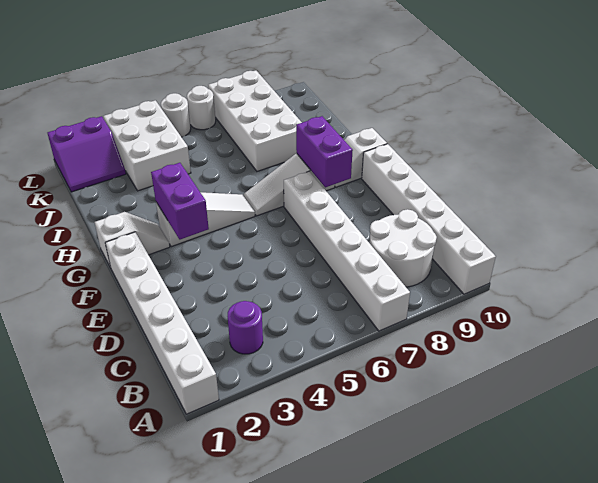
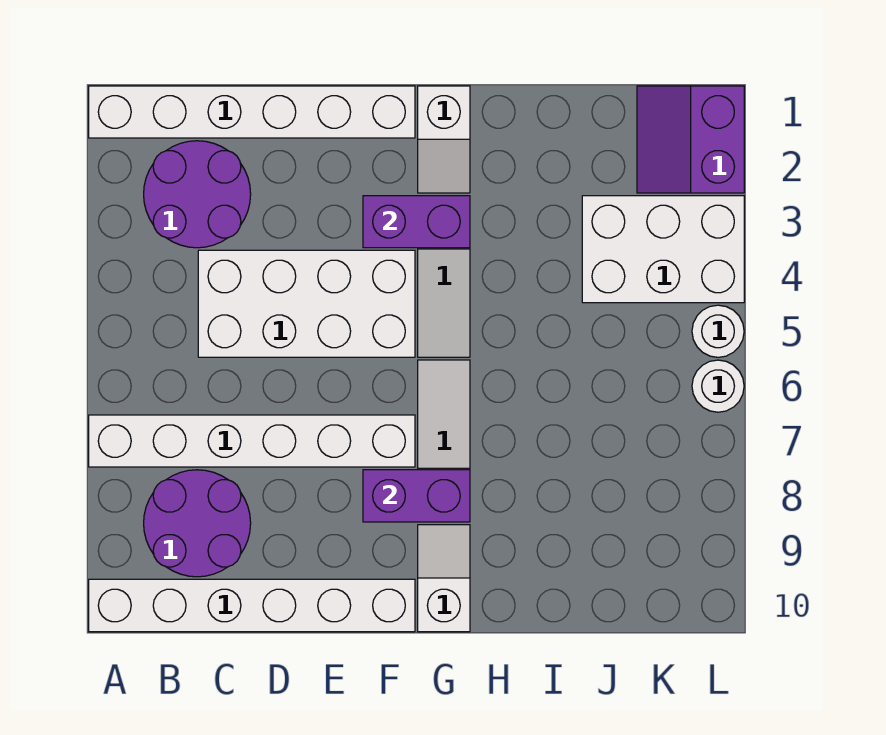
purple round brick B3 level 1 -> purple round brick B2:C3 level 1
white round brick B8:C9 level 1 -> purple round brick B8:C9 level 1
white brick I7:L8 level 1 -> white brick C4:F5 level 1

